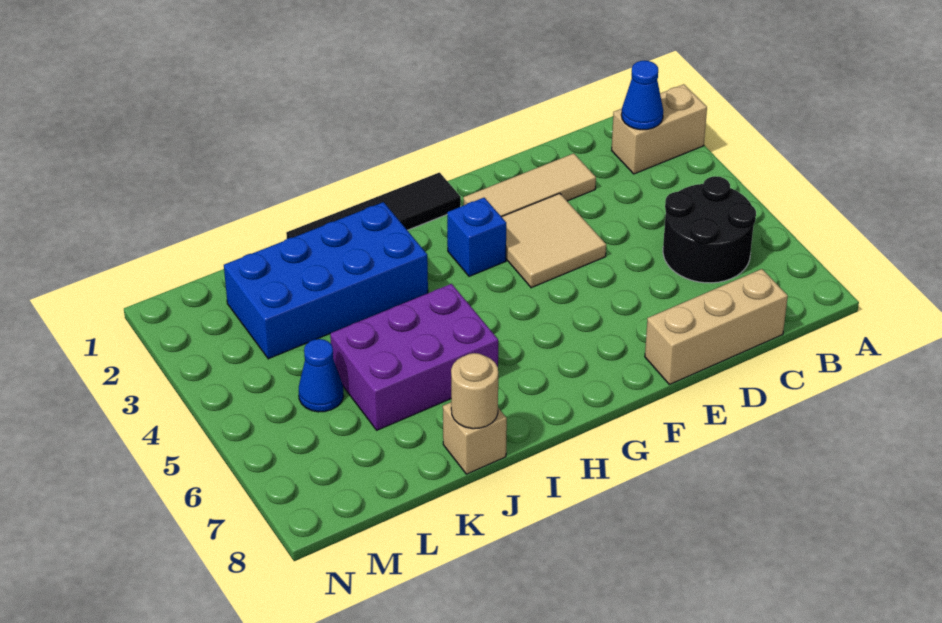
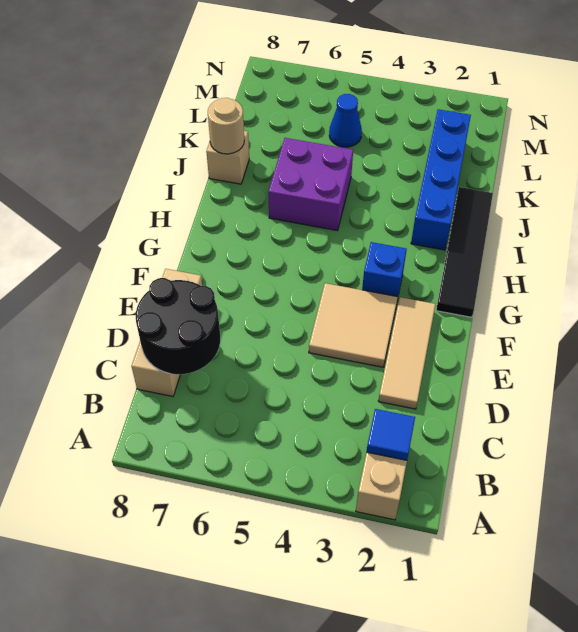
blue cone B2 level 2 -> blue tile B2 level 2
black round brick B5:C6 level 1 -> black round brick C7:D8 level 2
blue brick I2:L3 level 1 -> blue brick I2:L2 level 1
purple brick I5:K6 level 1 -> purple brick I5:J6 level 1

